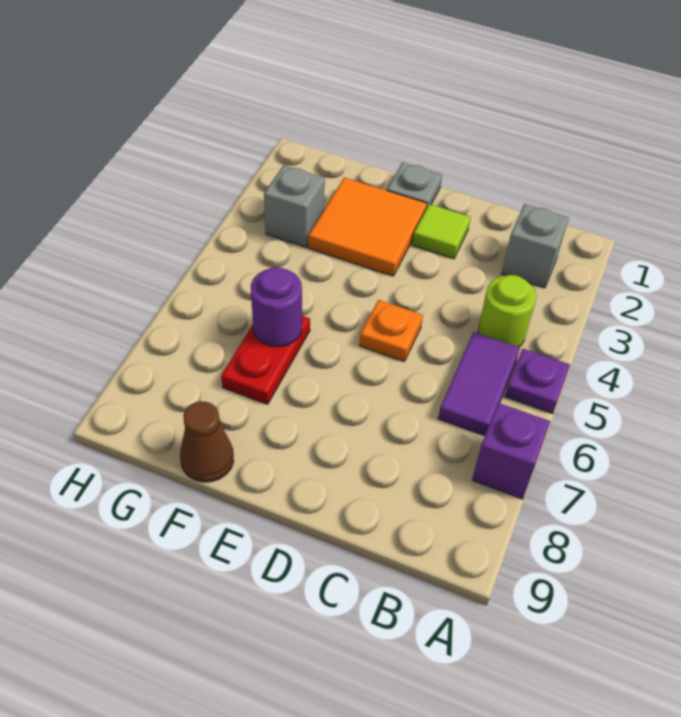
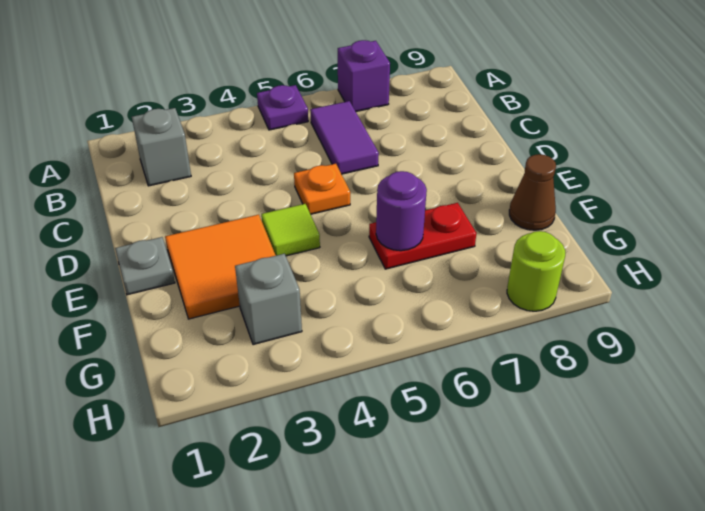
lime round brick B4 level 1 -> lime round brick H8 level 1
purple tile B5:B6 level 1 -> purple tile B6:C6 level 1
lime tile D2 level 1 -> lime tile E4 level 1

